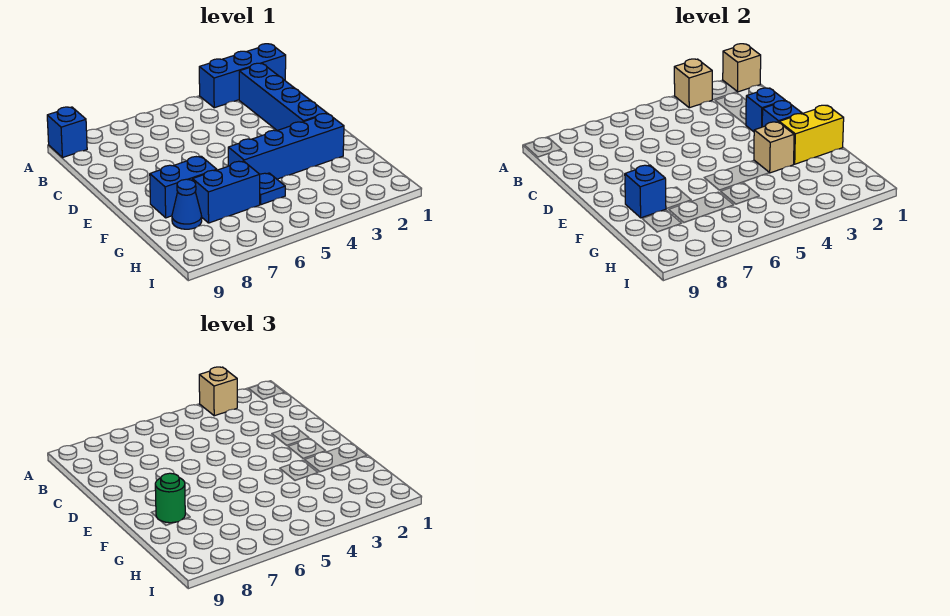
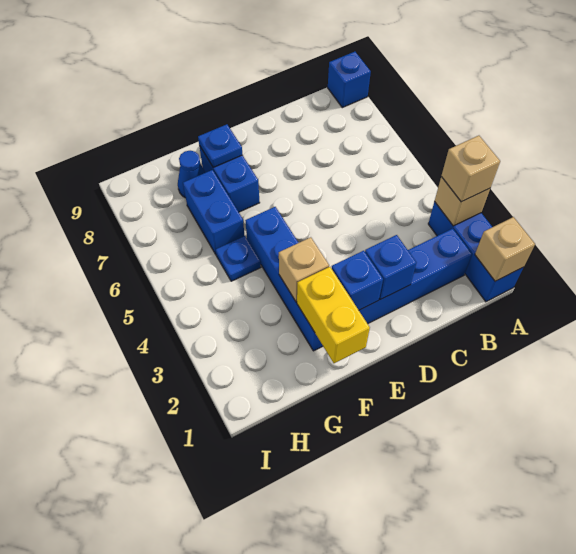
blue brick F8 level 2 -> blue plate F8 level 2
green round brick F8 level 3 -> none

